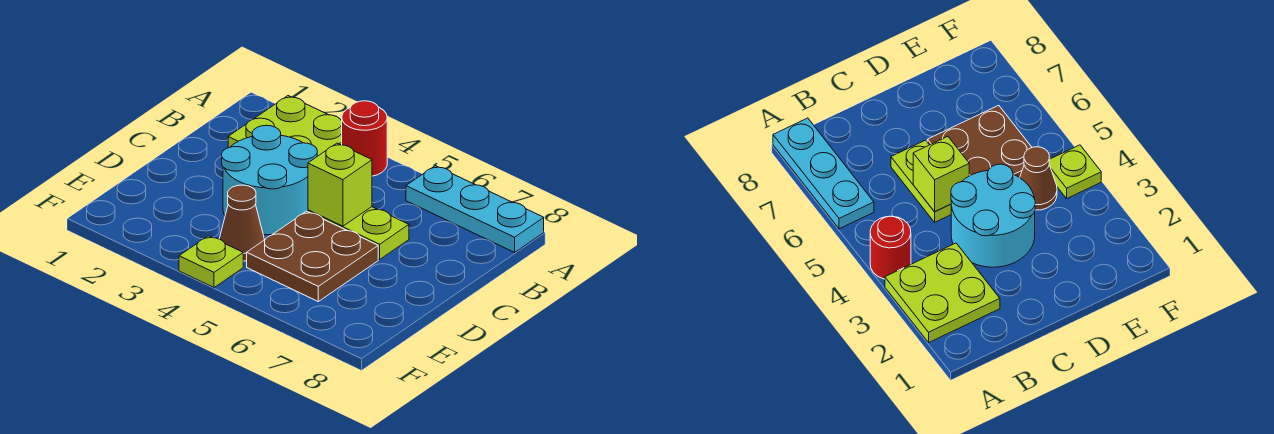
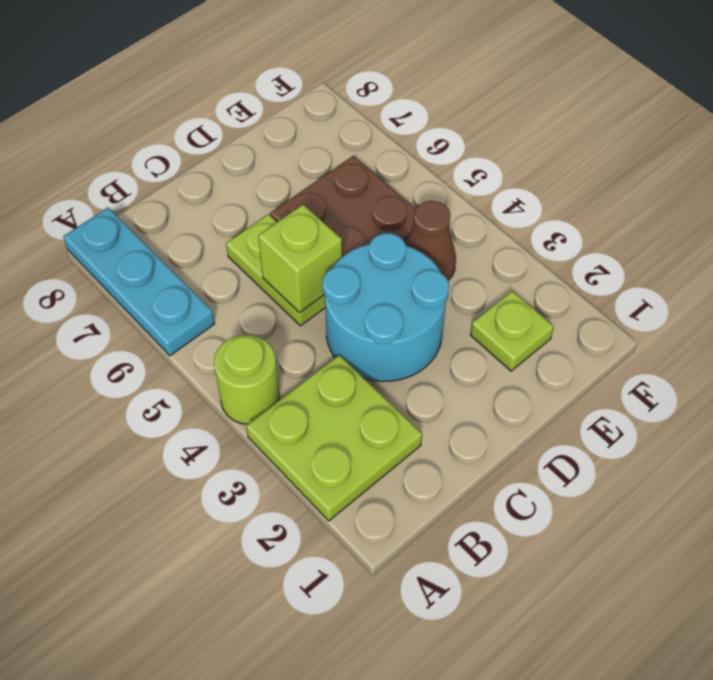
red round brick A4 level 1 -> lime round brick A4 level 1
lime plate F4 level 1 -> lime plate E2 level 1

